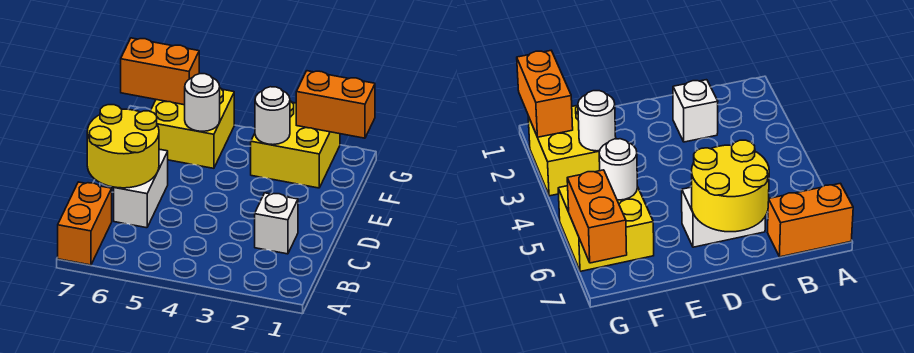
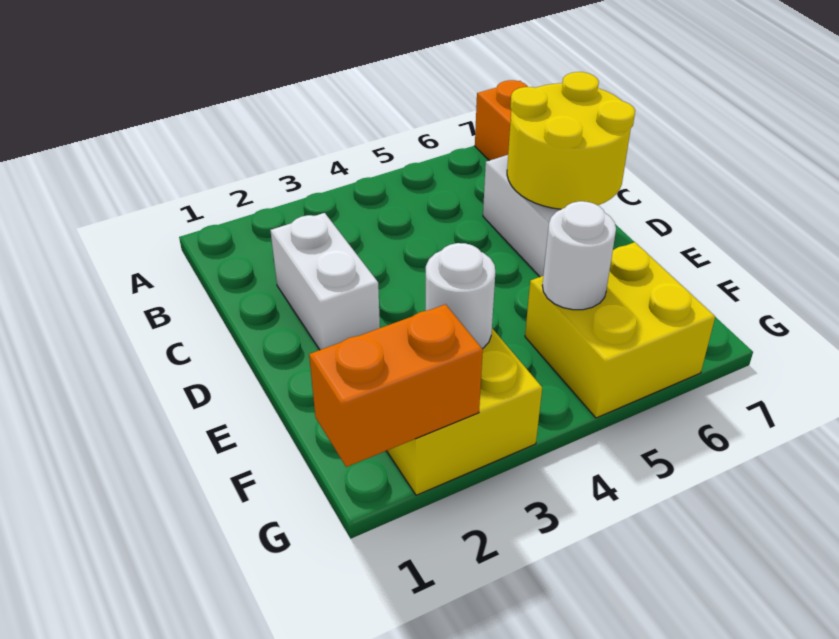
white brick C2 level 1 -> white brick C2:D2 level 1
orange brick G6:G7 level 2 -> none

